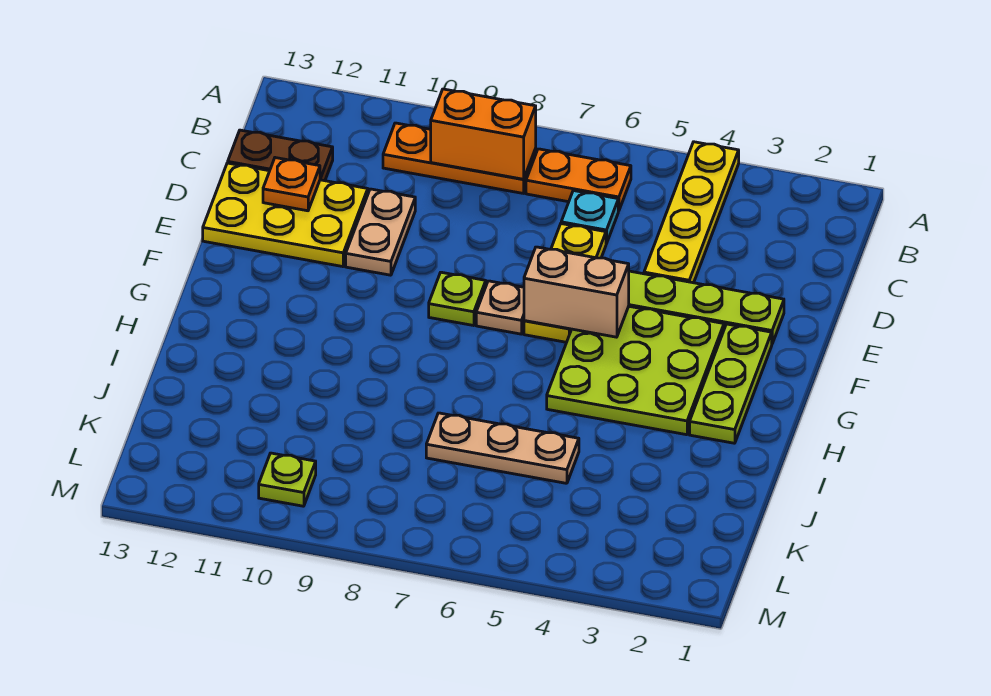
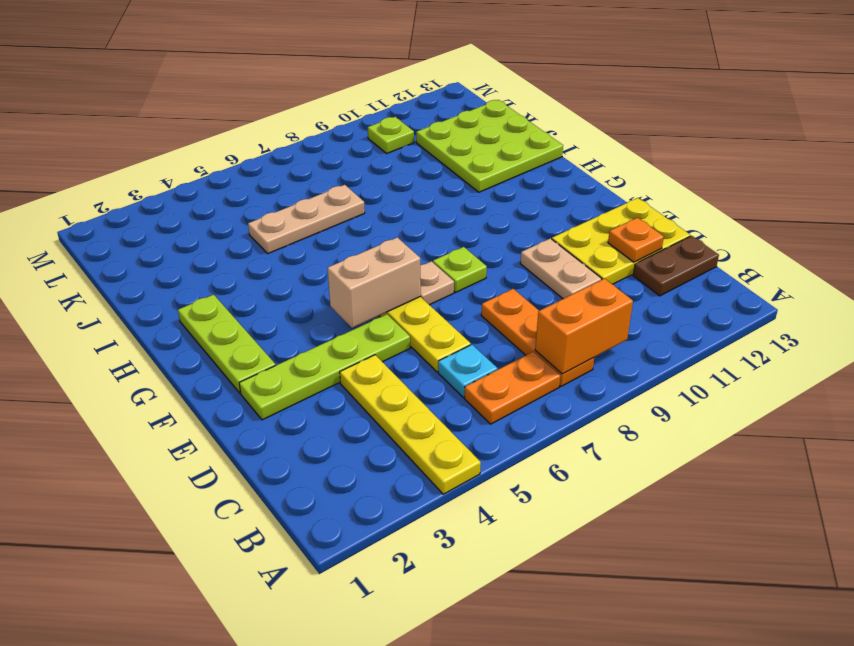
orange plate B8:B10 level 1 -> orange plate B8:D8 level 1
lime plate F3:H5 level 1 -> lime plate I11:K13 level 1

